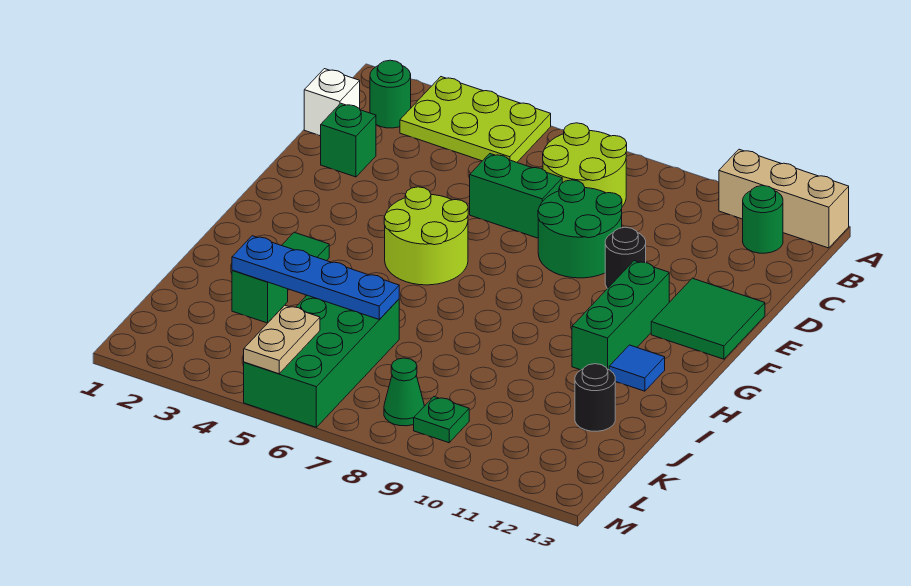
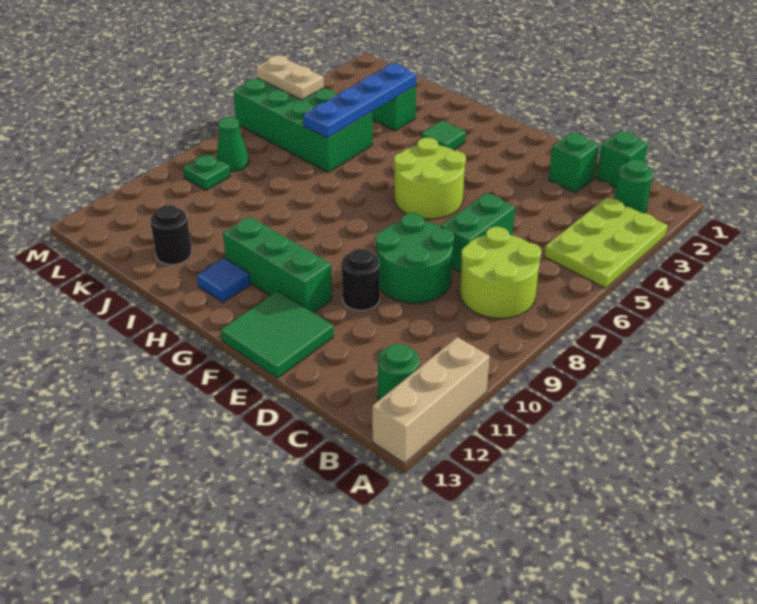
white brick C1 level 1 -> green brick C1 level 1

